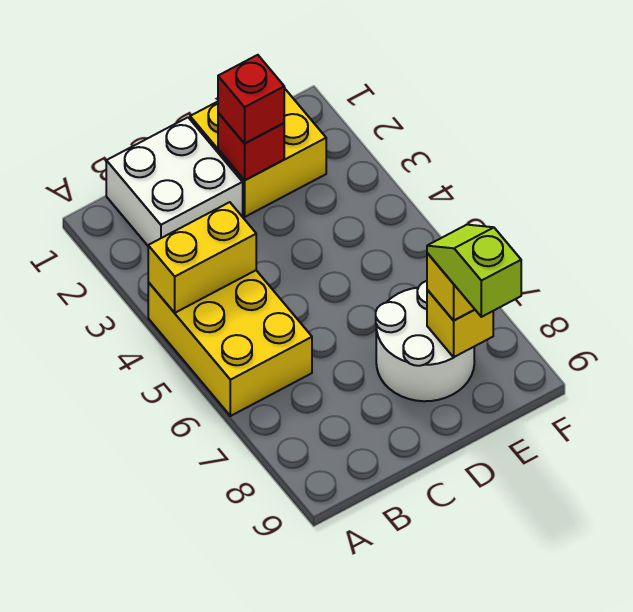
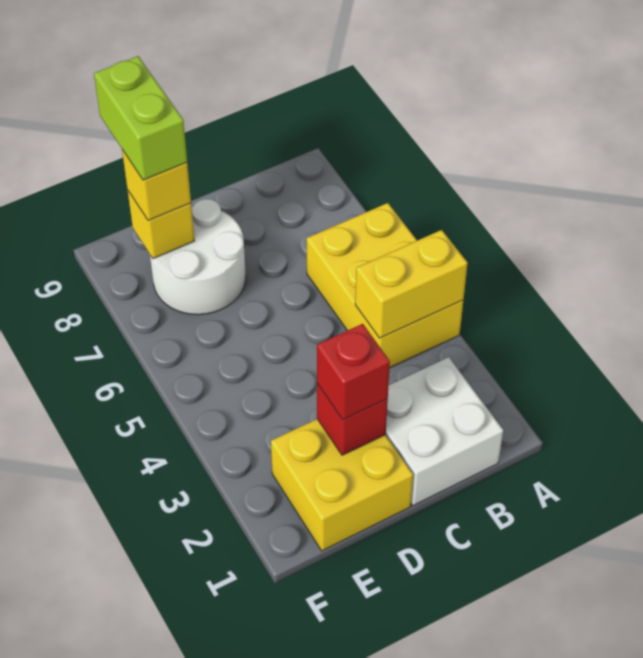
lime slope E8:E9 level 4 top 9 -> lime brick E8:E9 level 4

